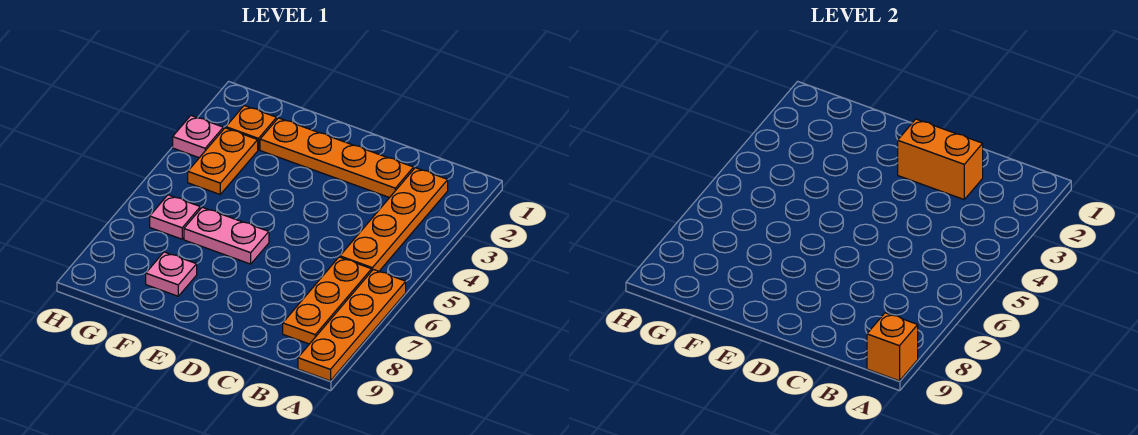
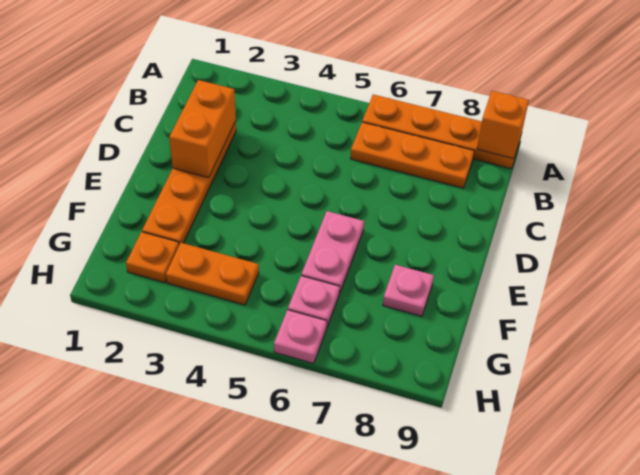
orange plate B2:B5 level 1 -> none
pink plate H3 level 1 -> pink plate H6 level 1

